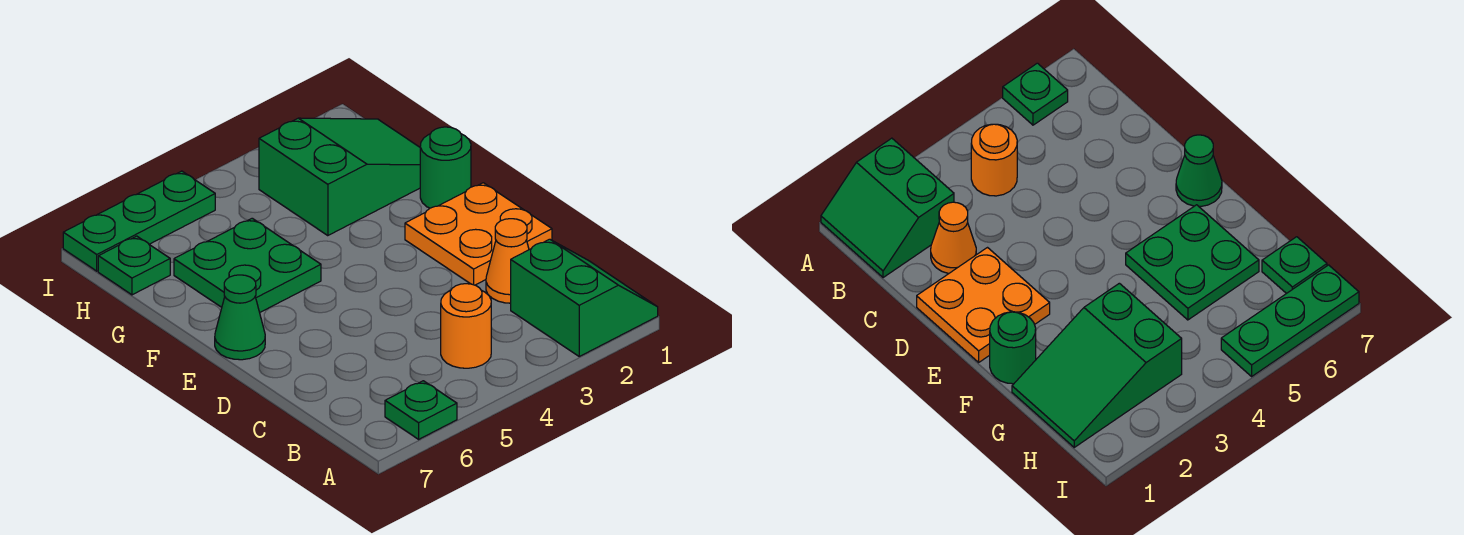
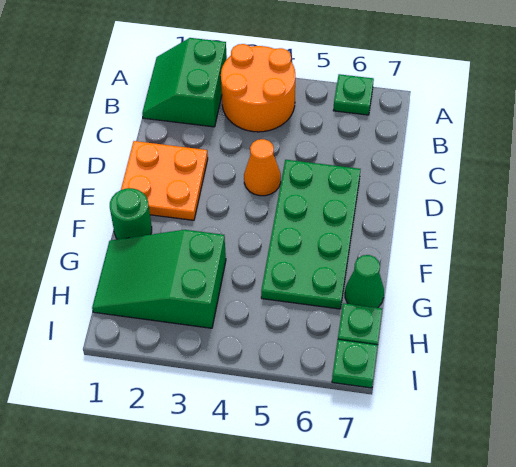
orange round brick B4 level 1 -> orange round brick A3:B4 level 1
orange cone C2 level 1 -> orange cone D4 level 1
green cone E7 level 1 -> green cone G7 level 1
green plate F5:G6 level 1 -> green plate D5:G6 level 1
green plate I5:I7 level 1 -> green plate I7 level 1

